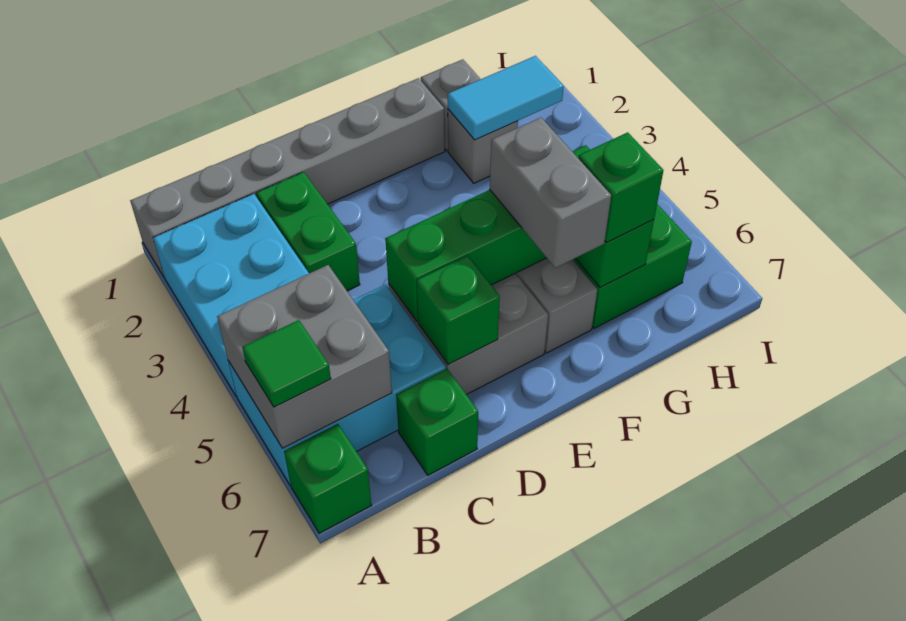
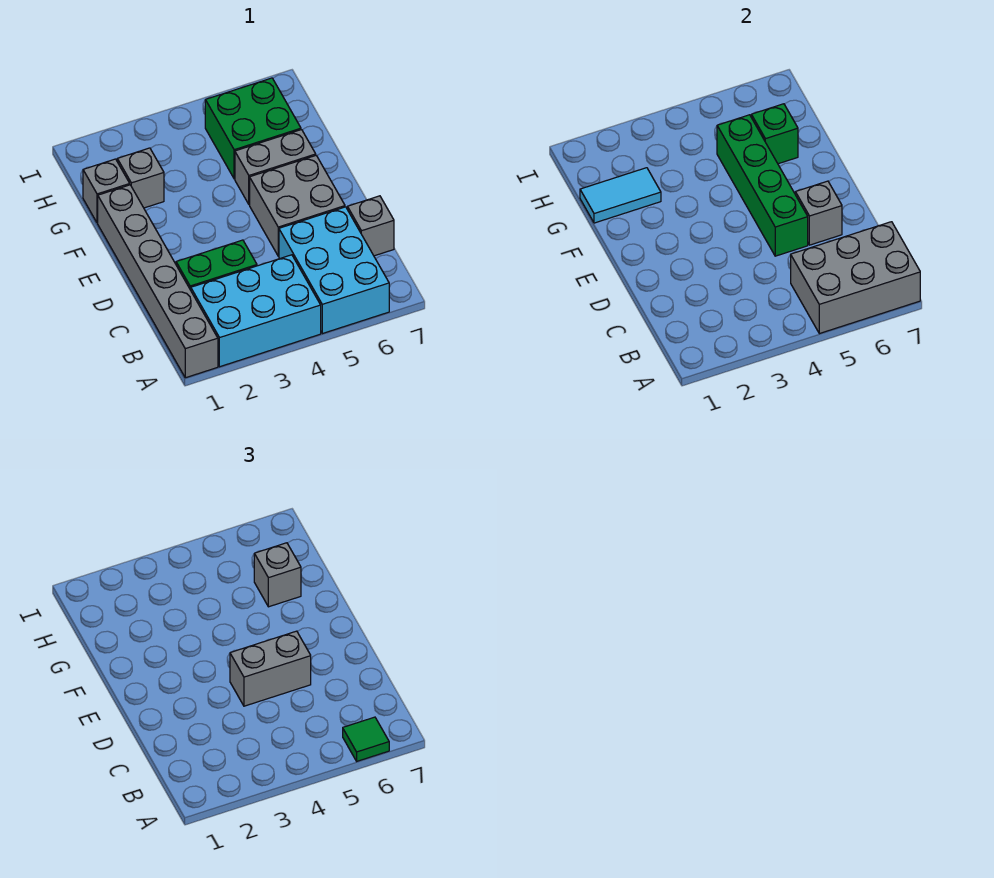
grey brick A5:B6 level 2 -> grey brick A5:B7 level 2
green brick A7 level 1 -> none
green brick C7 level 1 -> grey brick C7 level 1
green brick D6 level 2 -> grey brick D6 level 2
grey brick F5:F6 level 3 -> grey brick D4:D5 level 3
cyan tile G2:H2 level 2 -> cyan tile G1:G2 level 2
green brick G6 level 3 -> grey brick G6 level 3

